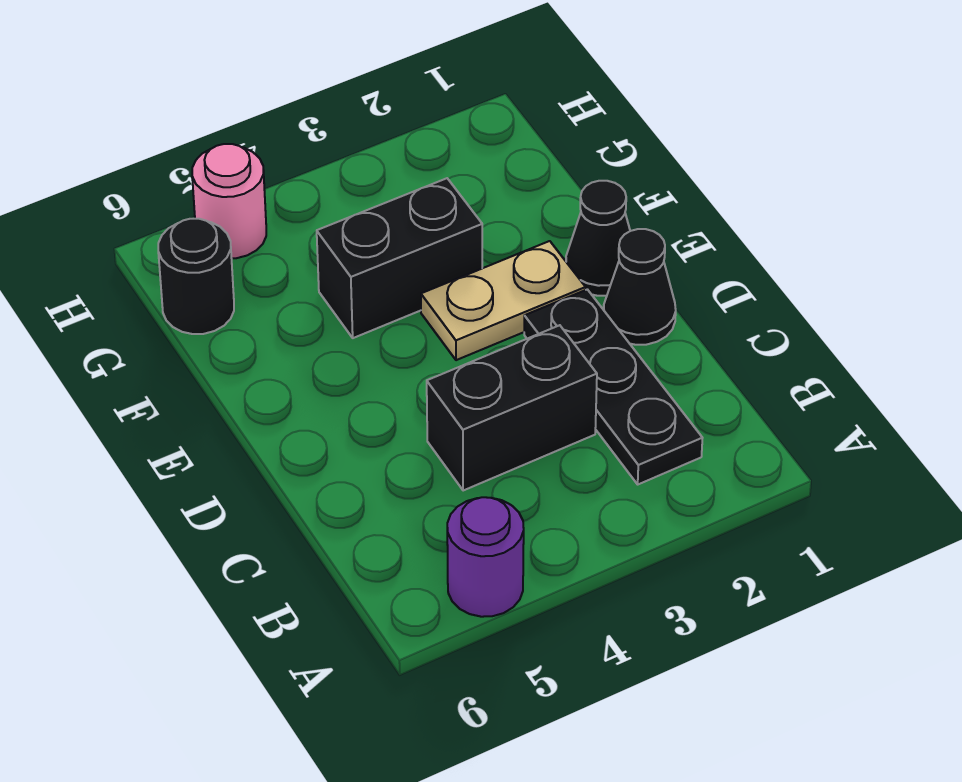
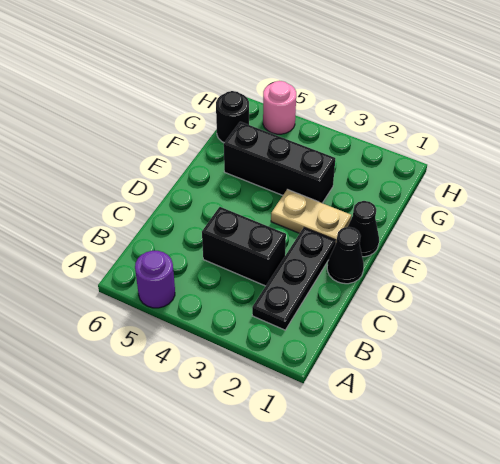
black brick F3:F4 level 1 -> black brick F3:F5 level 1

